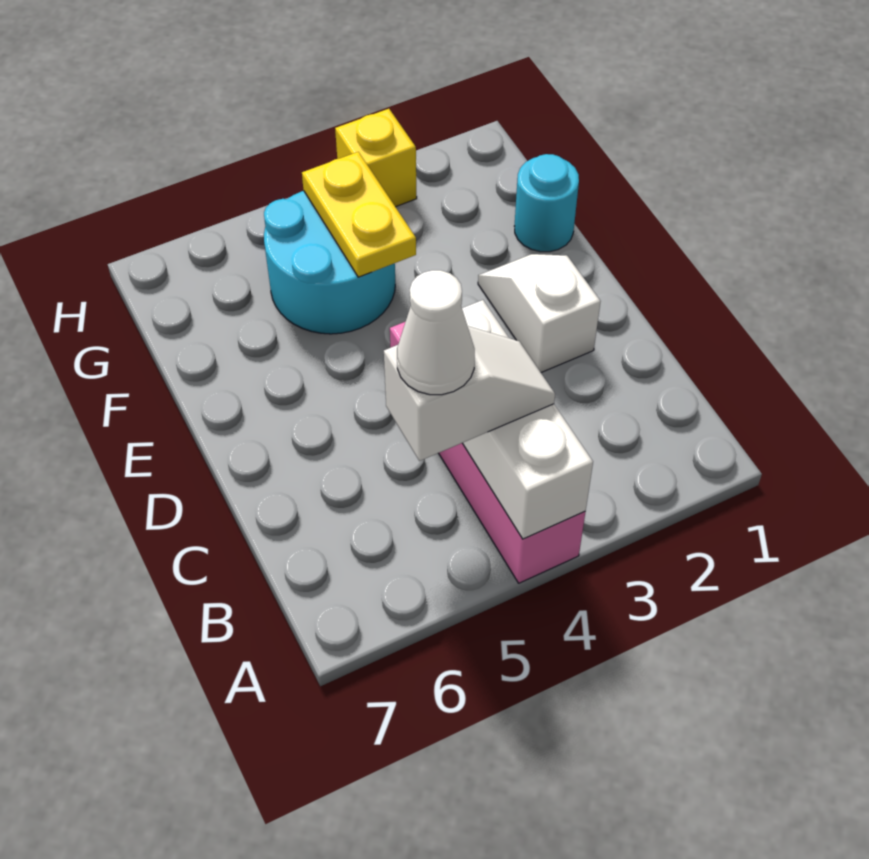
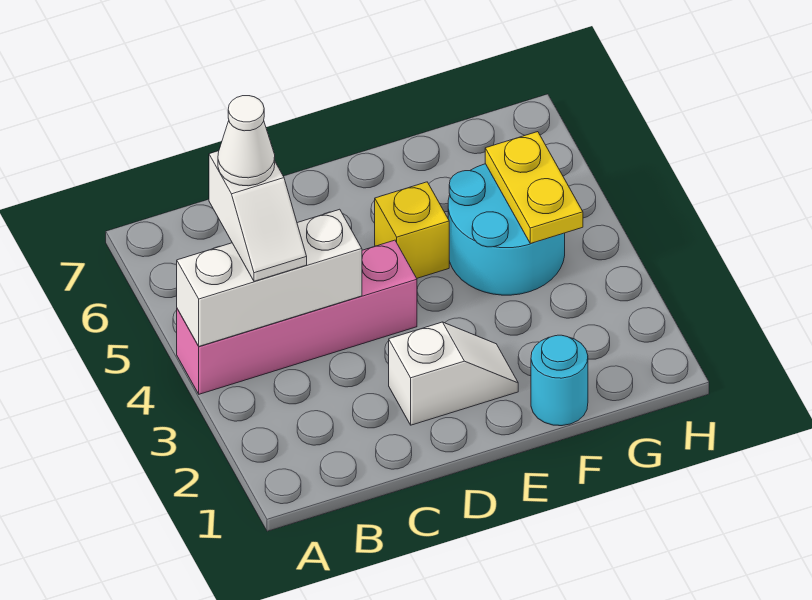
yellow plate F4:G4 level 2 -> yellow plate G4:G5 level 2
yellow brick H3 level 1 -> yellow brick E5 level 1

